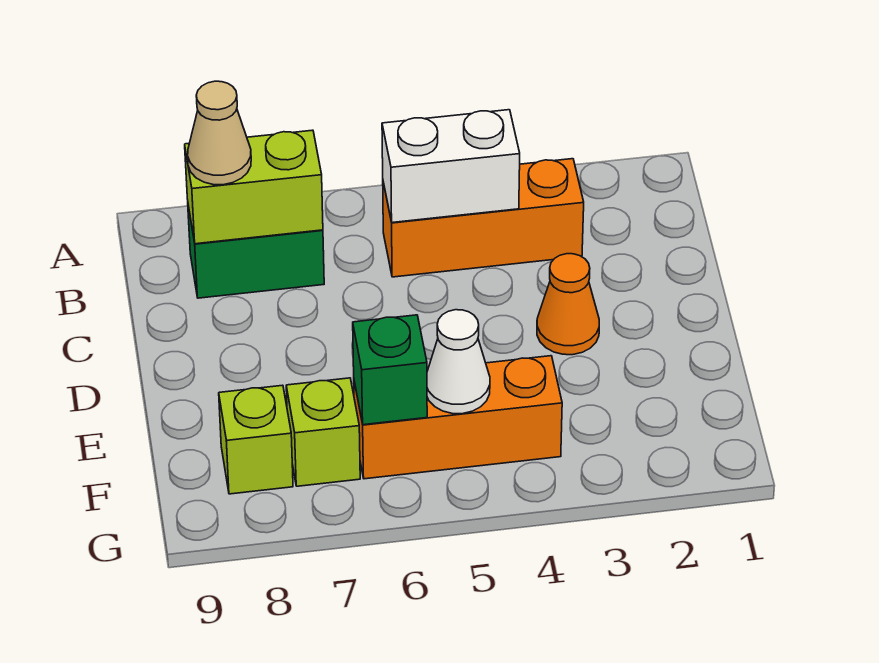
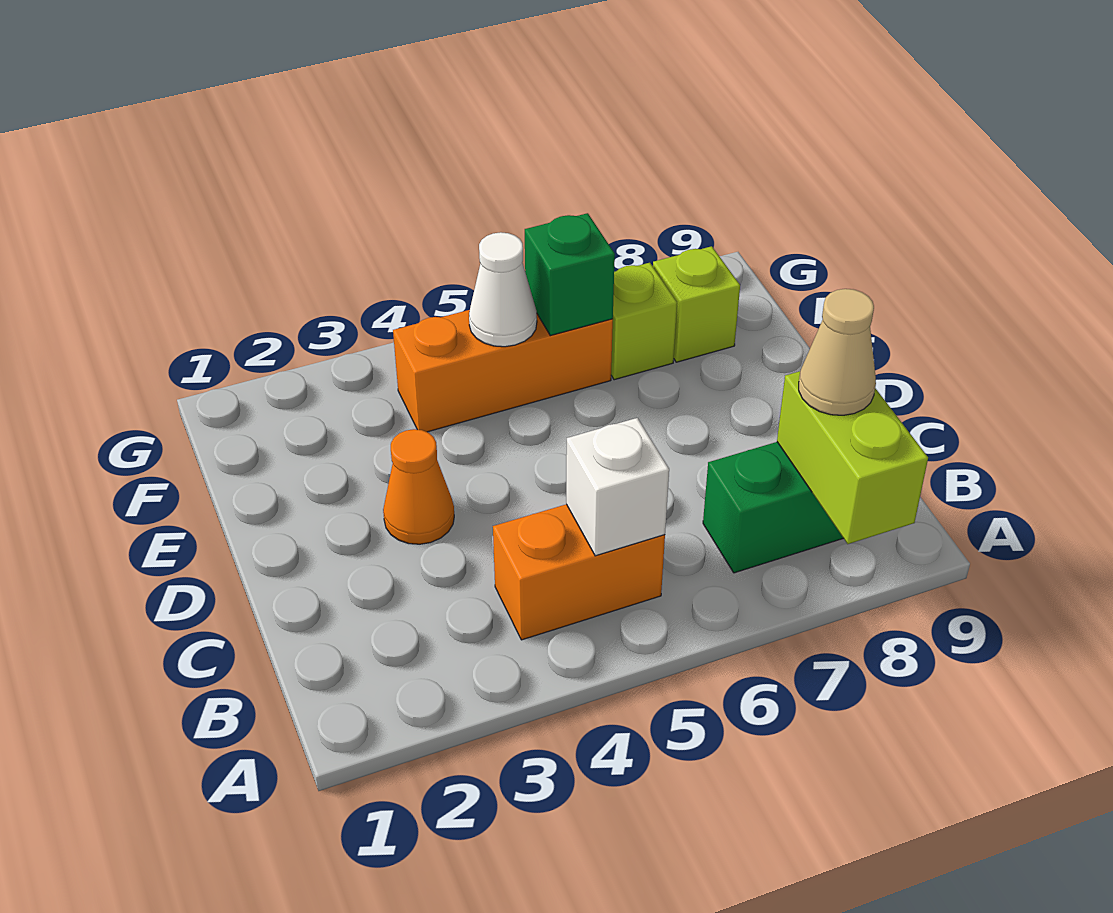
orange brick B3:B5 level 1 -> orange brick B4:B5 level 1
white brick B4:B5 level 2 -> white brick B5 level 2
lime brick B7:B8 level 2 -> lime brick A8:B8 level 2

